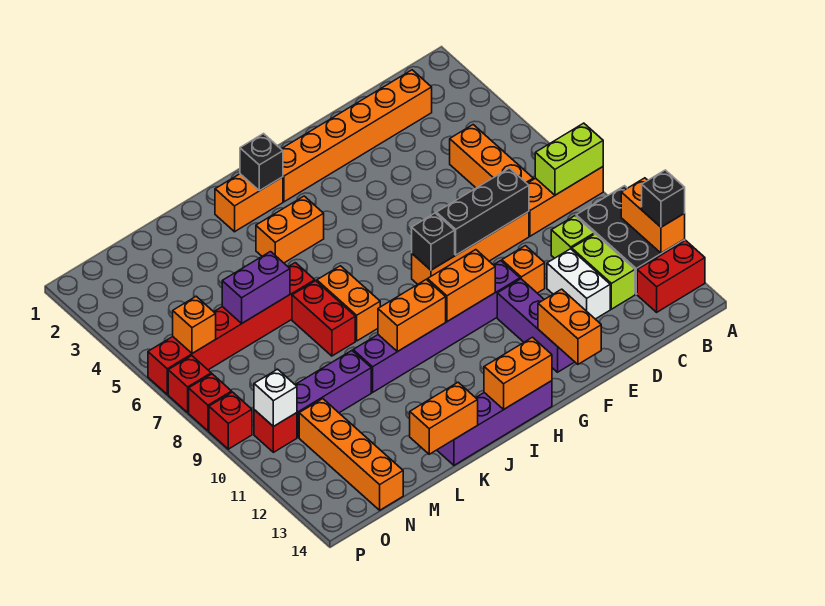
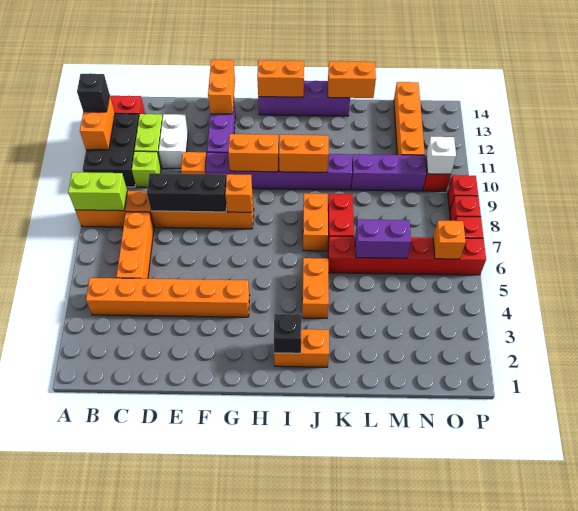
orange brick C2:H2 level 1 -> orange brick B4:G4 level 1
black brick G8 level 2 -> orange brick G8 level 2
orange brick I4:J4 level 1 -> orange brick J4:J5 level 1

